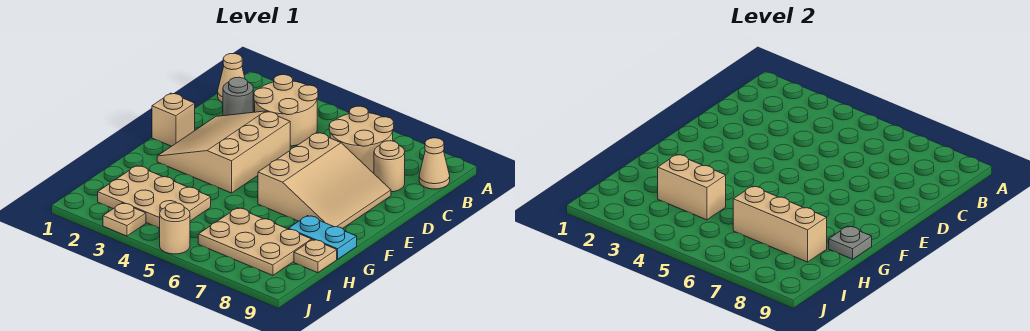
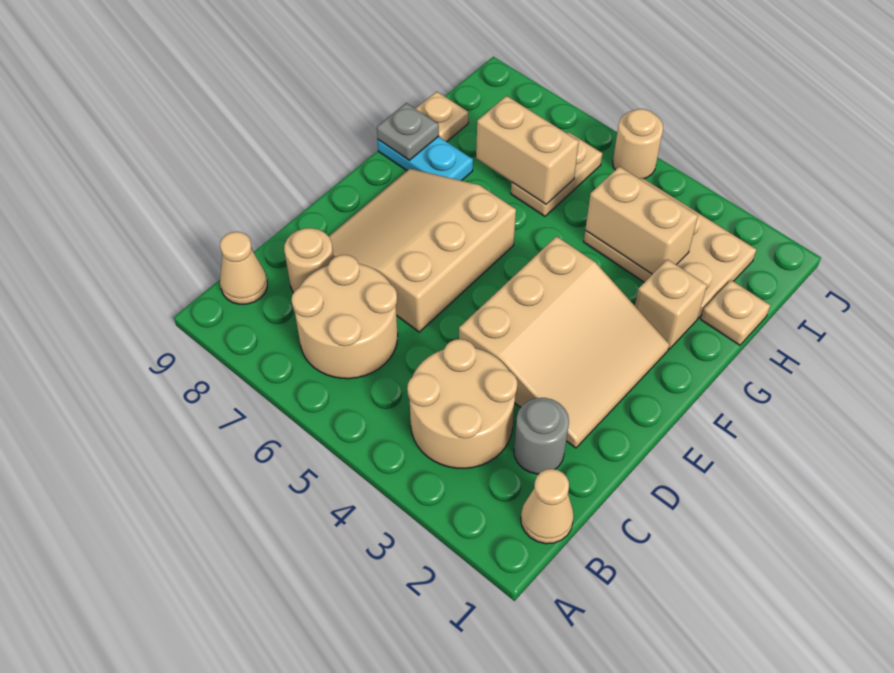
tan brick E1 level 1 -> tan brick G2 level 1
tan plate H6:I8 level 1 -> tan plate H6:I6 level 1
tan brick H6:H8 level 2 -> tan brick H6:H7 level 2
tan plate J3 level 1 -> tan plate H1 level 1

